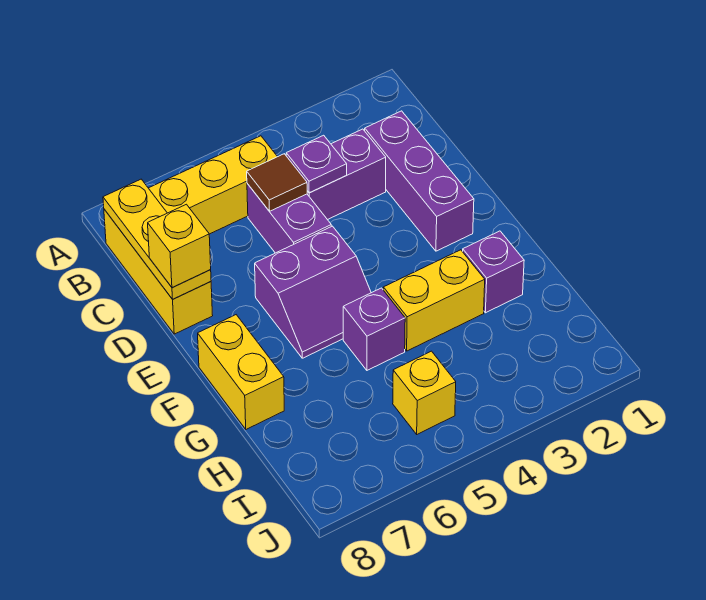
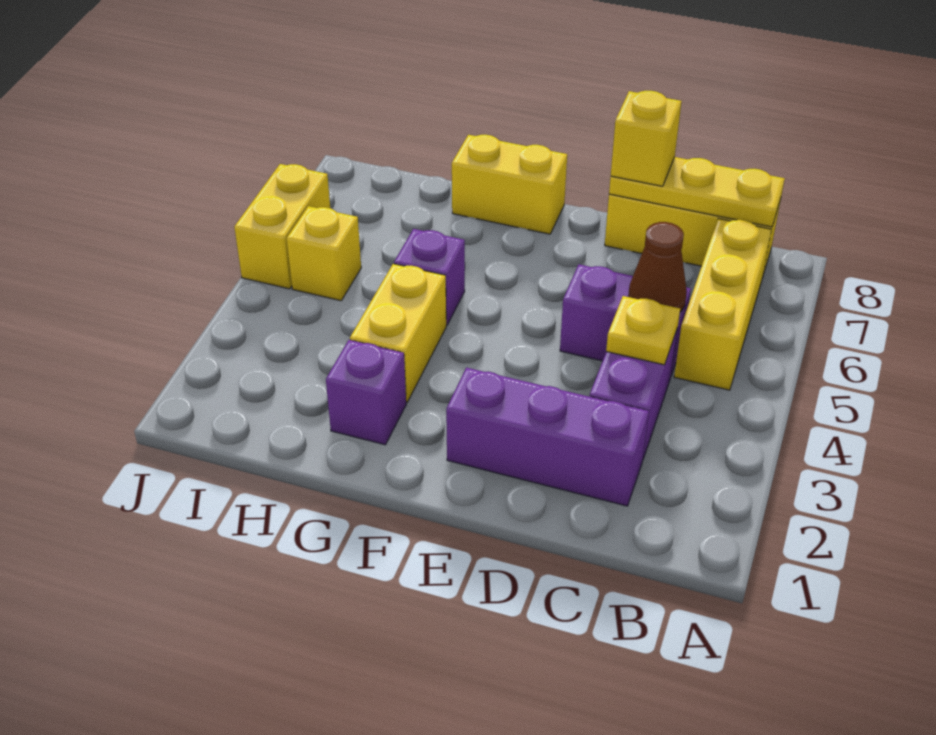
purple plate C4 level 2 -> yellow plate C4 level 2
brown tile C5 level 2 -> brown cone C5 level 2
purple slope E5:F6 level 1 top E -> none
none -> yellow brick J5:J6 level 1

